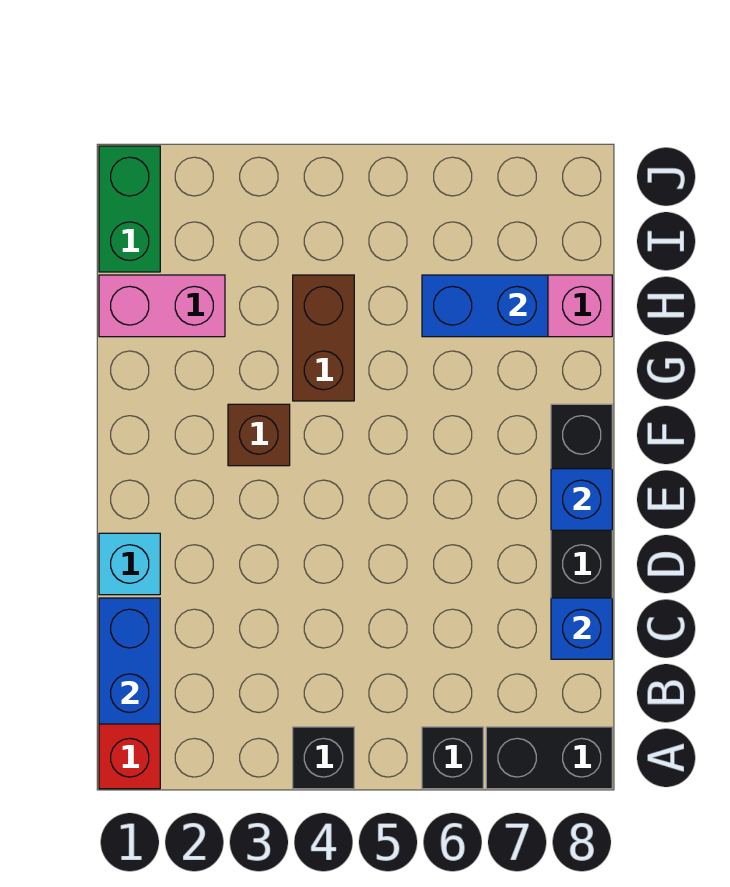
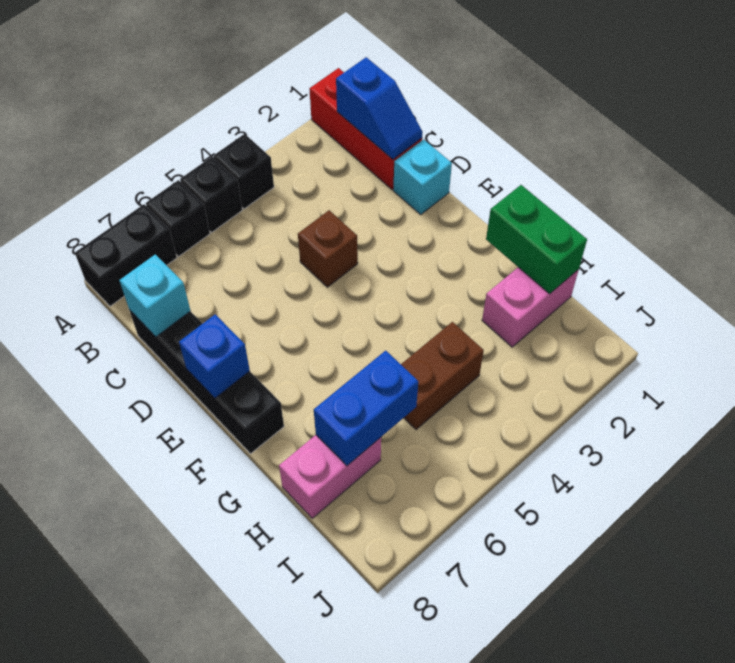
none -> black brick A5 level 1
blue brick B1:C1 level 2 -> blue slope B1:C1 level 2 top B
blue brick C8 level 2 -> cyan brick C8 level 2
brown brick F3 level 1 -> brown brick D4 level 1
brown brick G4:H4 level 1 -> brown brick H4:H5 level 1
green brick I1:J1 level 1 -> green brick G1:H1 level 2

